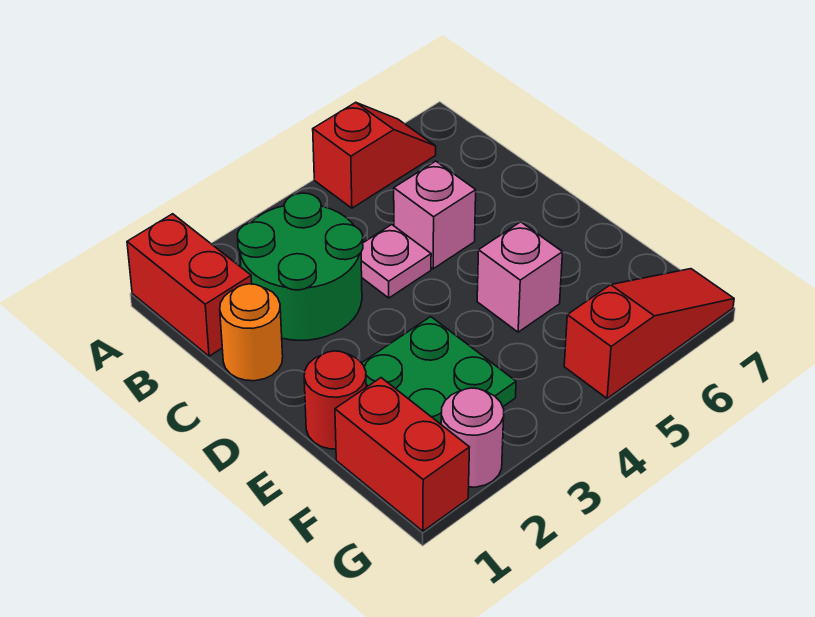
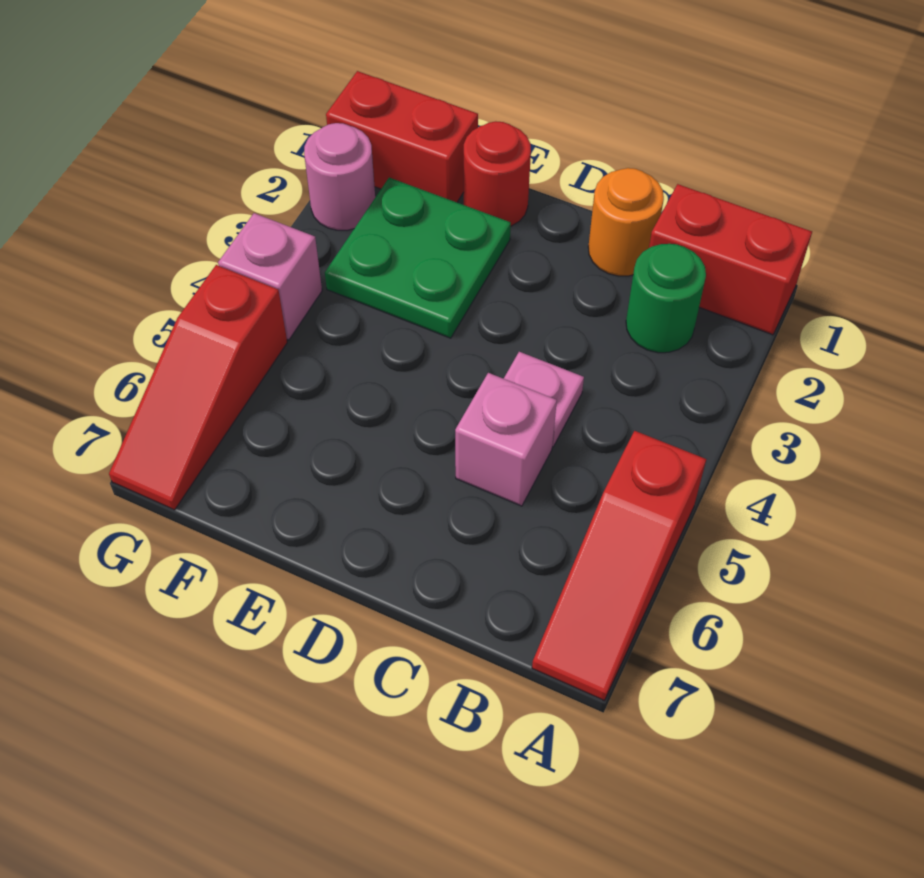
red slope A5:A6 level 1 top 5 -> red slope A5:A7 level 1 top 5
green round brick B2:C3 level 1 -> green round brick B2 level 1
pink brick E5 level 1 -> pink brick G4 level 1

